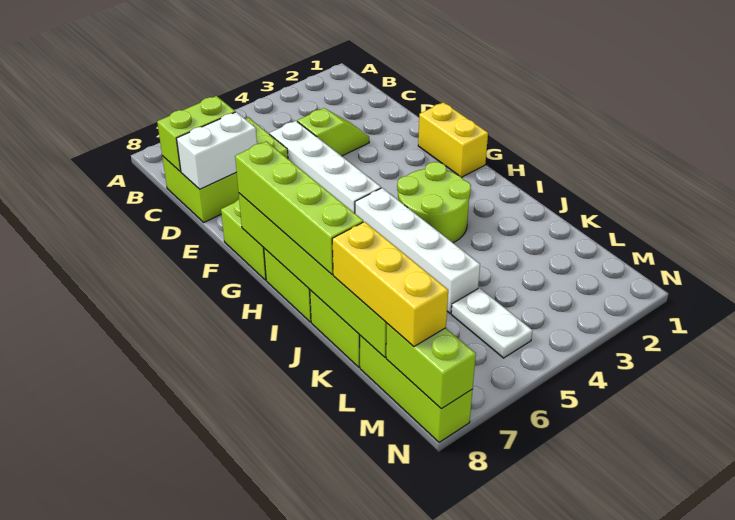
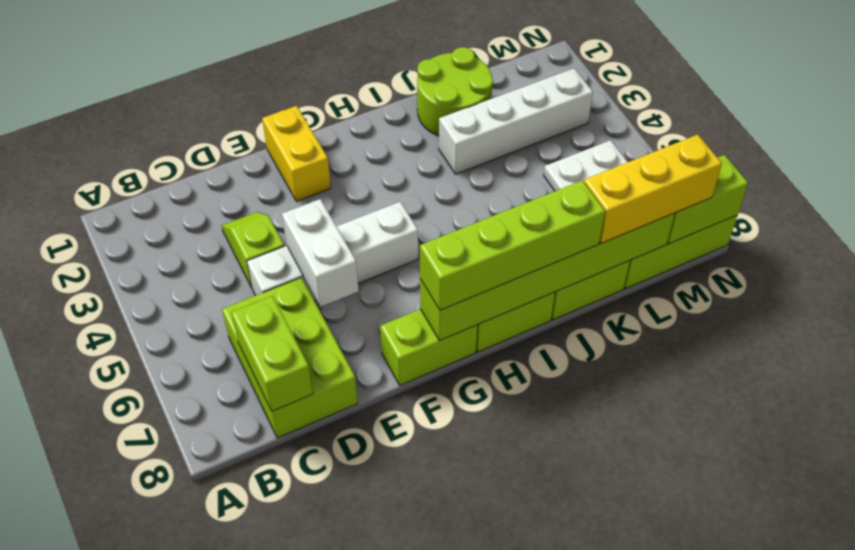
white brick D7:D8 level 2 -> white brick E5:E6 level 2
yellow brick F1:G1 level 1 -> yellow brick F1:F2 level 1
lime round brick H3:I4 level 1 -> lime round brick J1:K2 level 1
white brick H5:K5 level 1 -> white brick J3:M3 level 1

